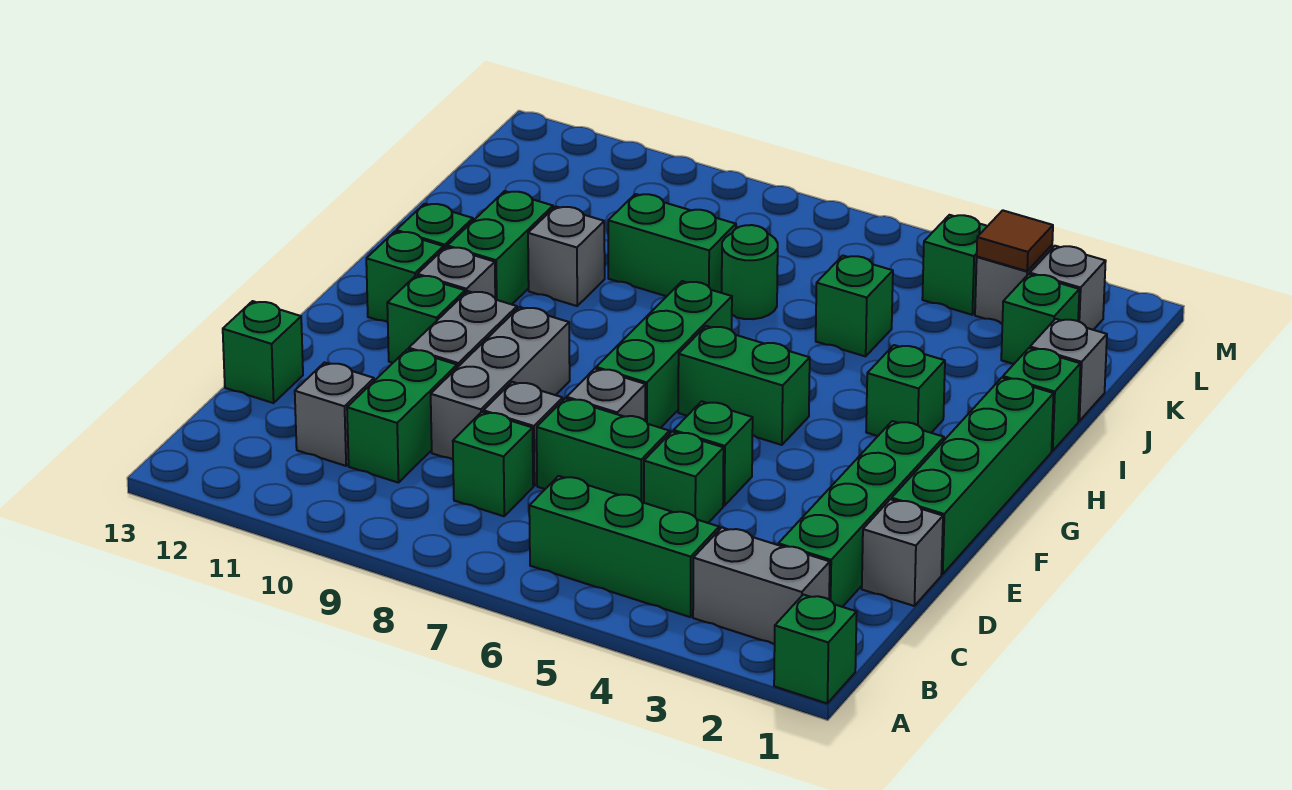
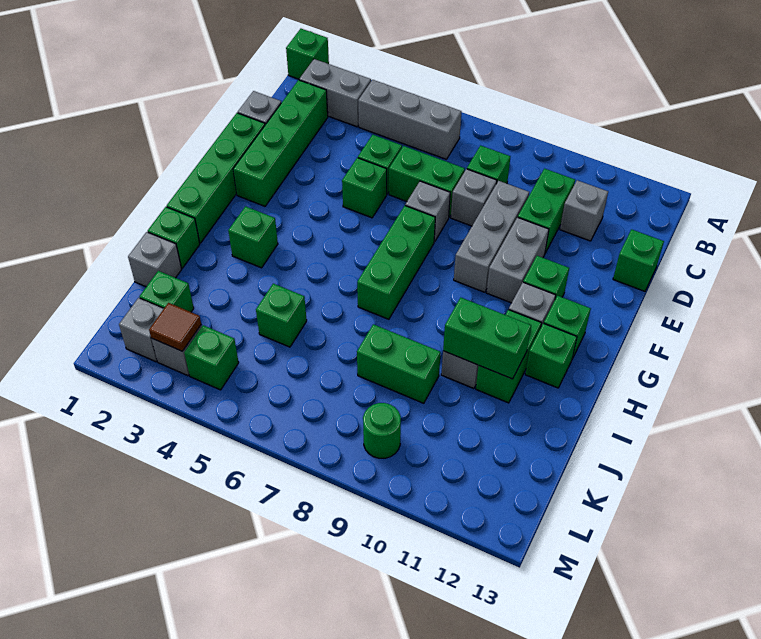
green brick B4:B6 level 1 -> grey brick B4:B6 level 1
green brick G5:G6 level 1 -> green brick I10:I11 level 2
green round brick J7 level 1 -> green round brick L9 level 1

